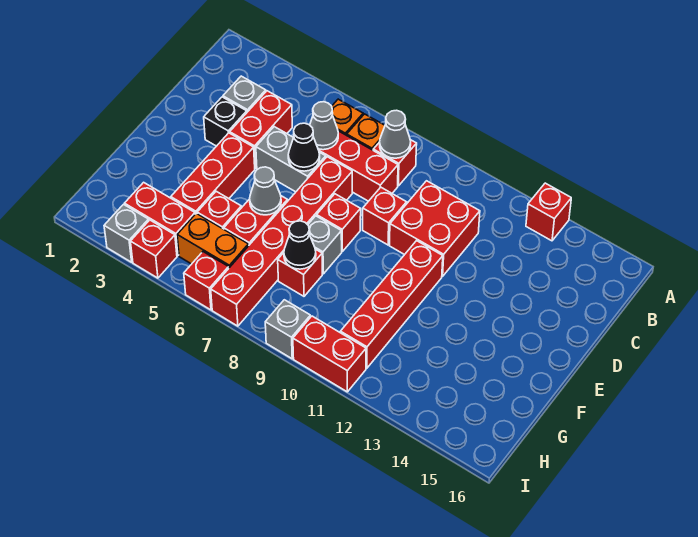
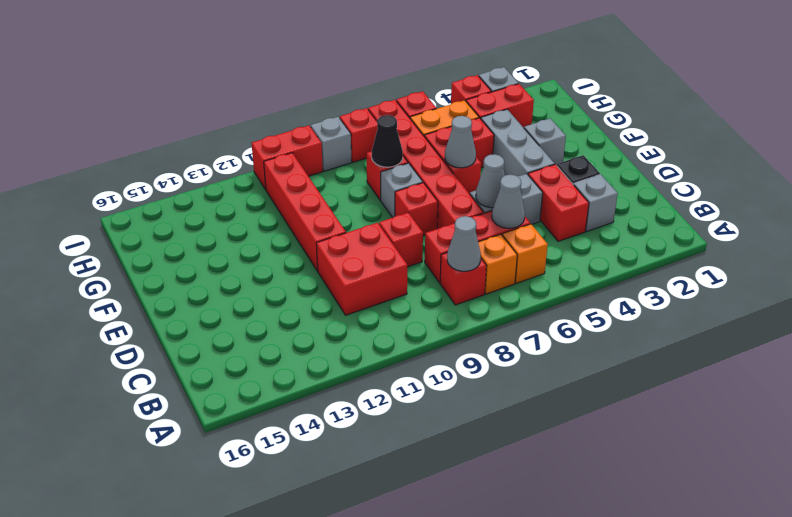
red brick A13 level 1 -> red brick I8 level 1
black cone D6 level 2 -> grey cone D6 level 2
red brick E4:G4 level 1 -> grey brick E4:G4 level 1
none -> grey brick F3 level 1

